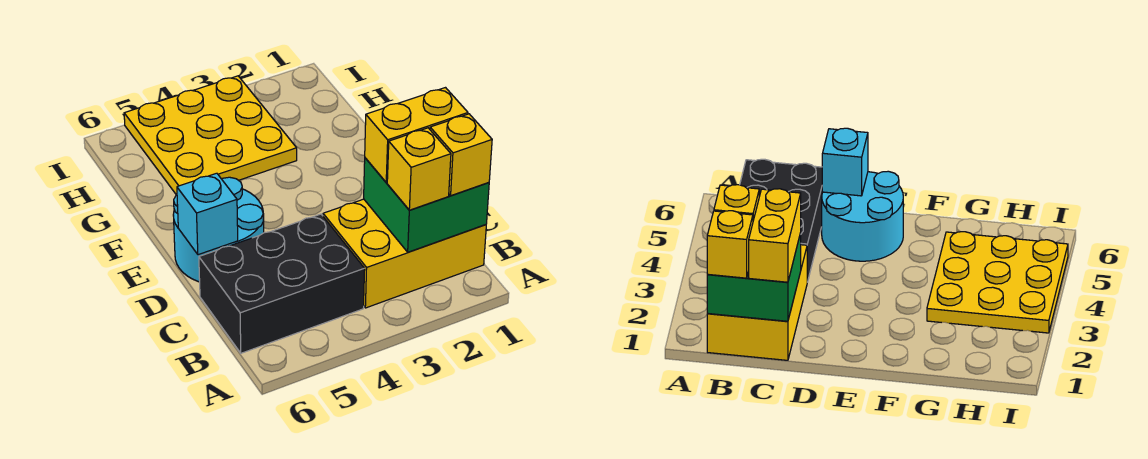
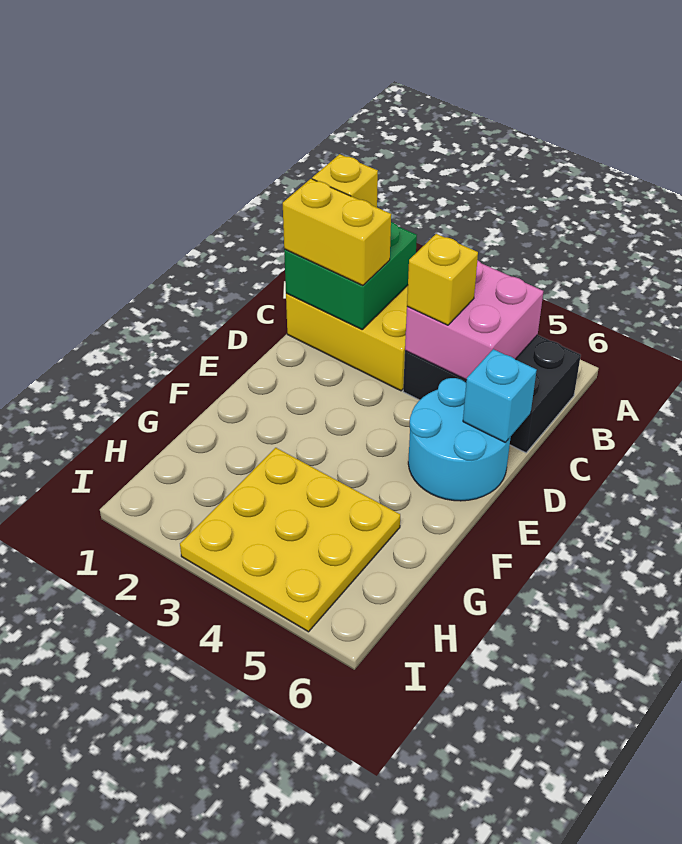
yellow brick B2 level 3 -> yellow brick C4 level 3
none -> pink brick B4:C5 level 2

